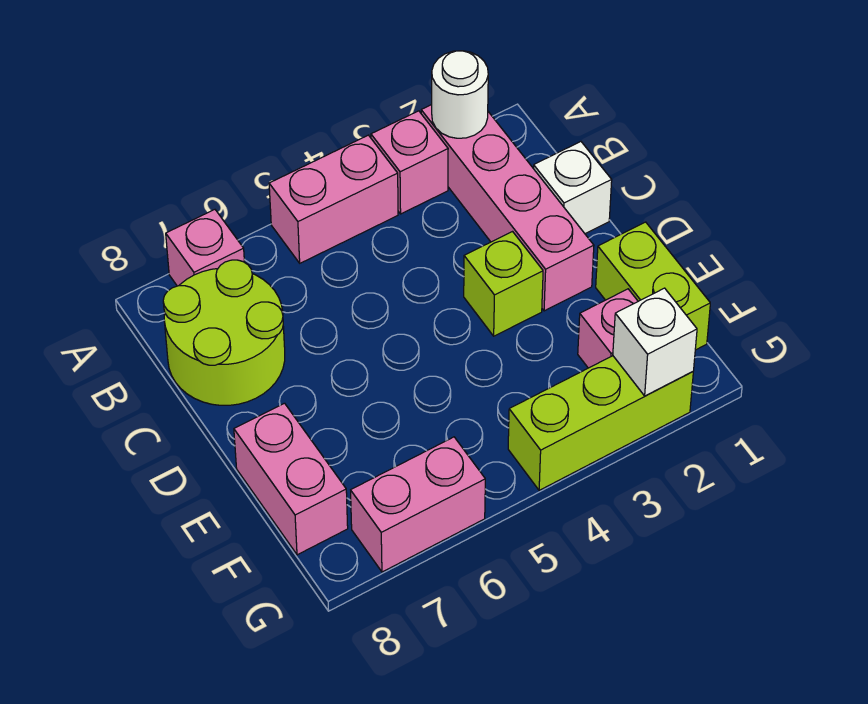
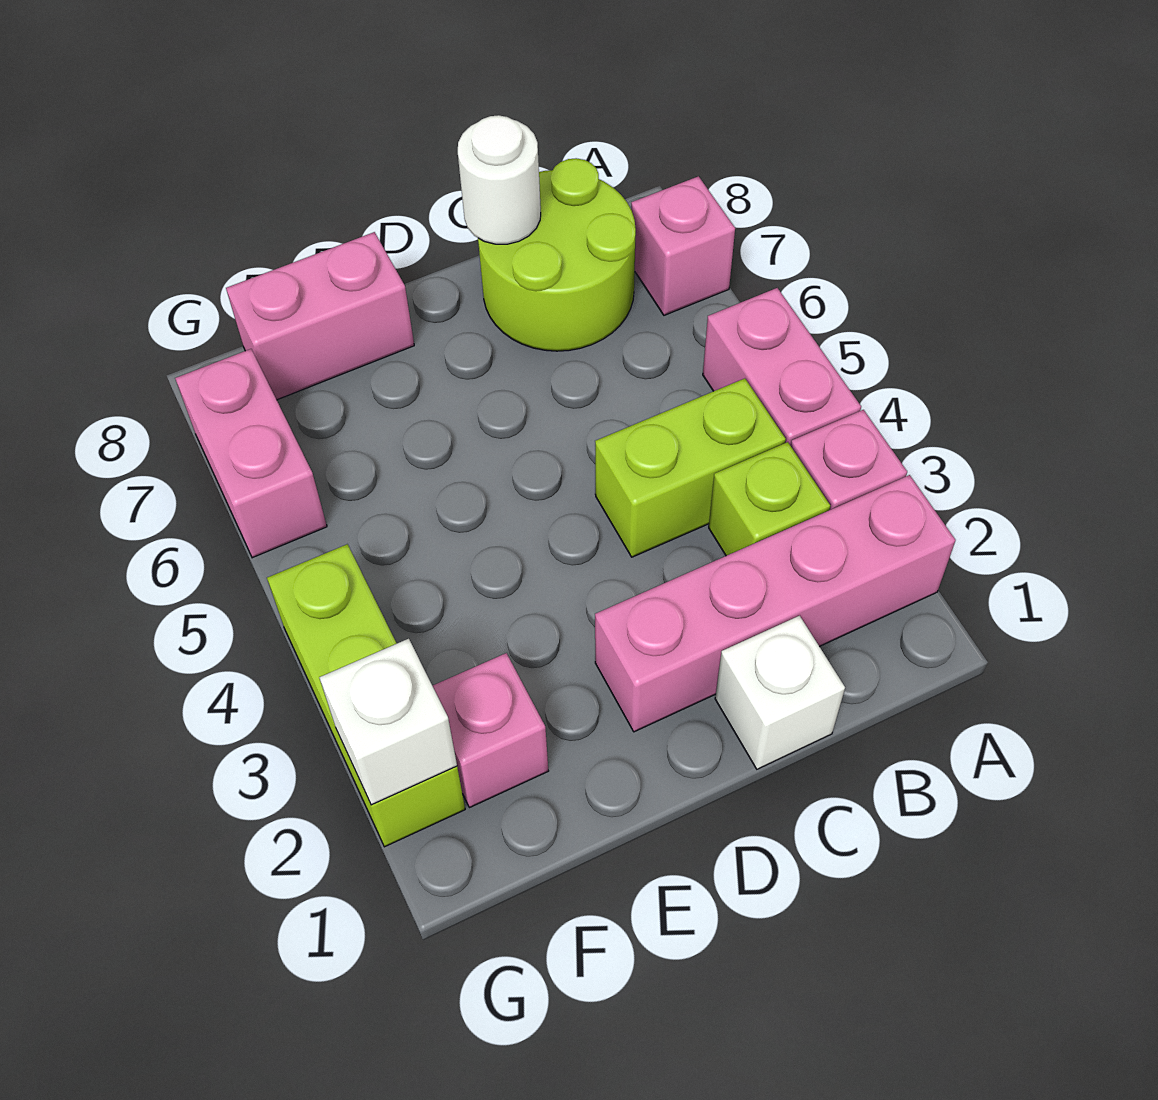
white round brick A2 level 2 -> white round brick C8 level 2
lime brick D3 level 1 -> lime brick B3 level 1
lime brick E1:F1 level 1 -> lime brick B4:C4 level 1

